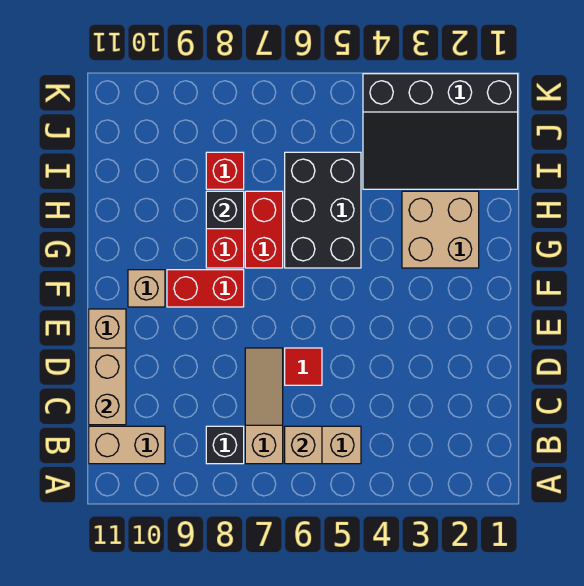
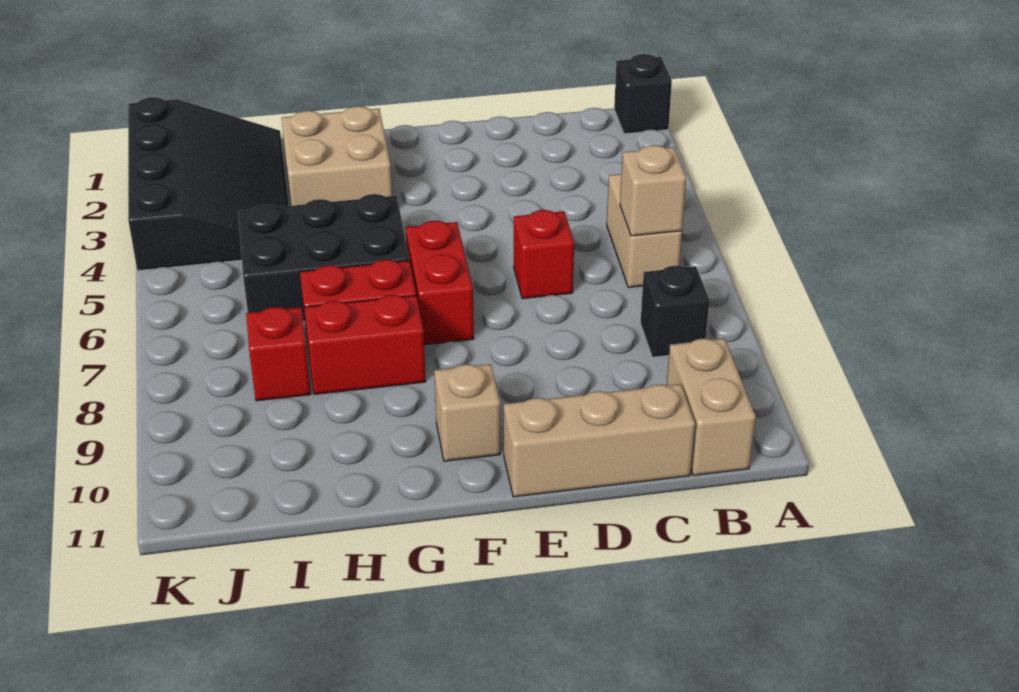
tan slope B7:D7 level 1 top B -> none
tan brick C11:D11 level 2 -> none
red tile D6 level 1 -> red brick D6 level 1
red brick F8:F9 level 1 -> red brick F6:F7 level 1
black brick H8 level 2 -> black brick A1 level 1

